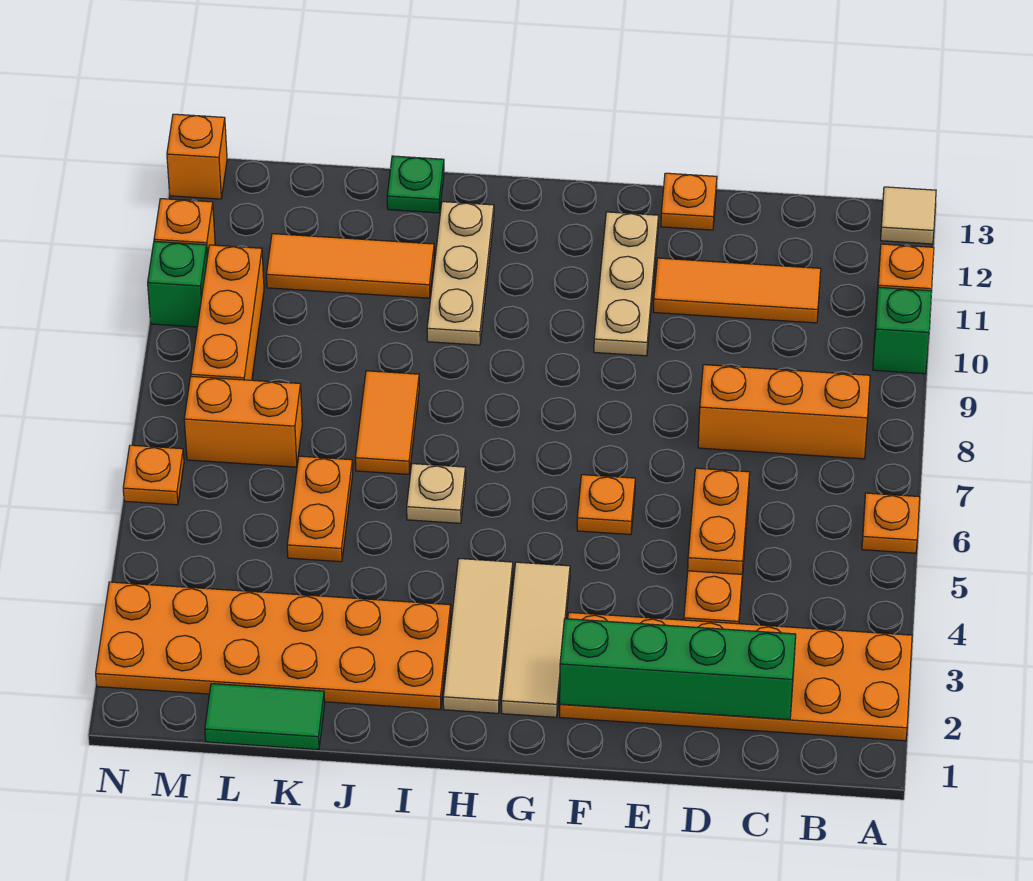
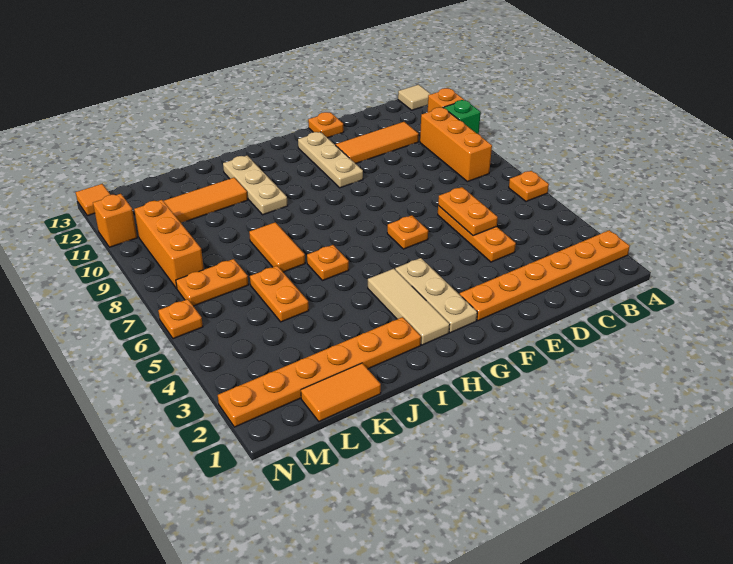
orange plate A2:F3 level 1 -> orange plate A2:F2 level 1
orange brick B8:D8 level 1 -> orange brick B8:B10 level 1
green brick C2:F2 level 2 -> none
tan tile G2:G4 level 1 -> tan plate G2:G4 level 1
orange plate I2:N3 level 1 -> orange plate I2:N2 level 1
tan plate I6 level 1 -> orange plate I6 level 1
green plate J13 level 1 -> none
green tile K1:L1 level 1 -> orange tile K1:L1 level 1
orange brick L7:M7 level 1 -> orange plate L7:M7 level 1
green brick N10 level 1 -> none
orange brick N13 level 1 -> orange tile N13 level 1

